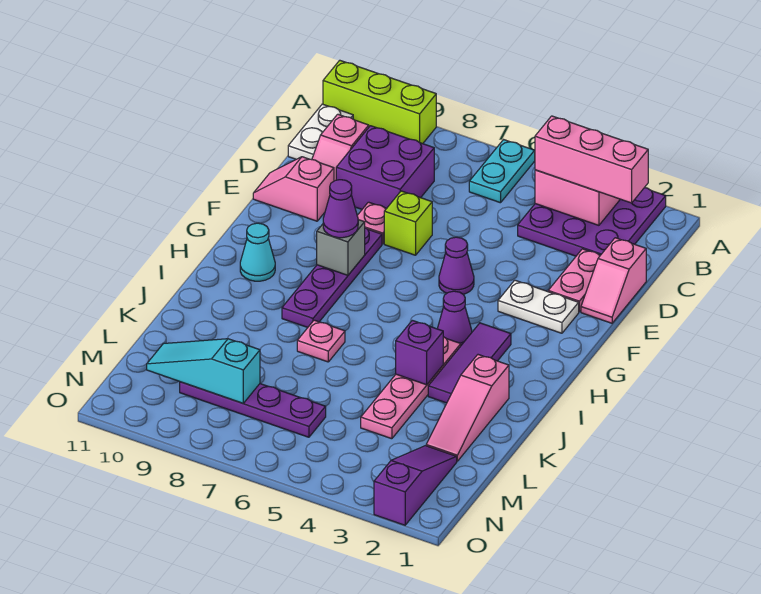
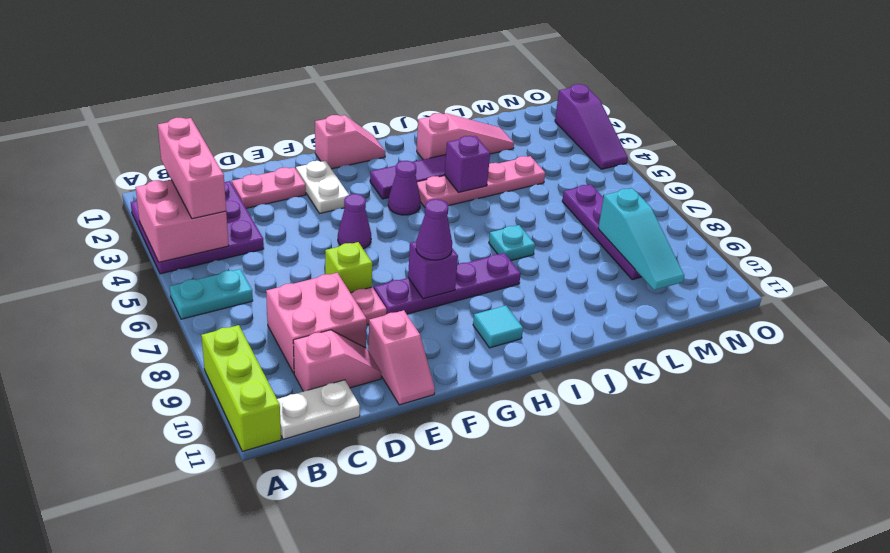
purple brick C8:D9 level 1 -> pink brick C8:D9 level 1
pink slope D1:E1 level 1 top D -> pink slope G1:H1 level 1 top G
grey brick G8 level 2 -> purple brick G8 level 2
cyan cone H10 level 1 -> cyan tile H10 level 1
pink plate J7 level 1 -> cyan plate J7 level 1
purple slope M2:O2 level 1 top O -> purple slope O2:O4 level 1 top 2

